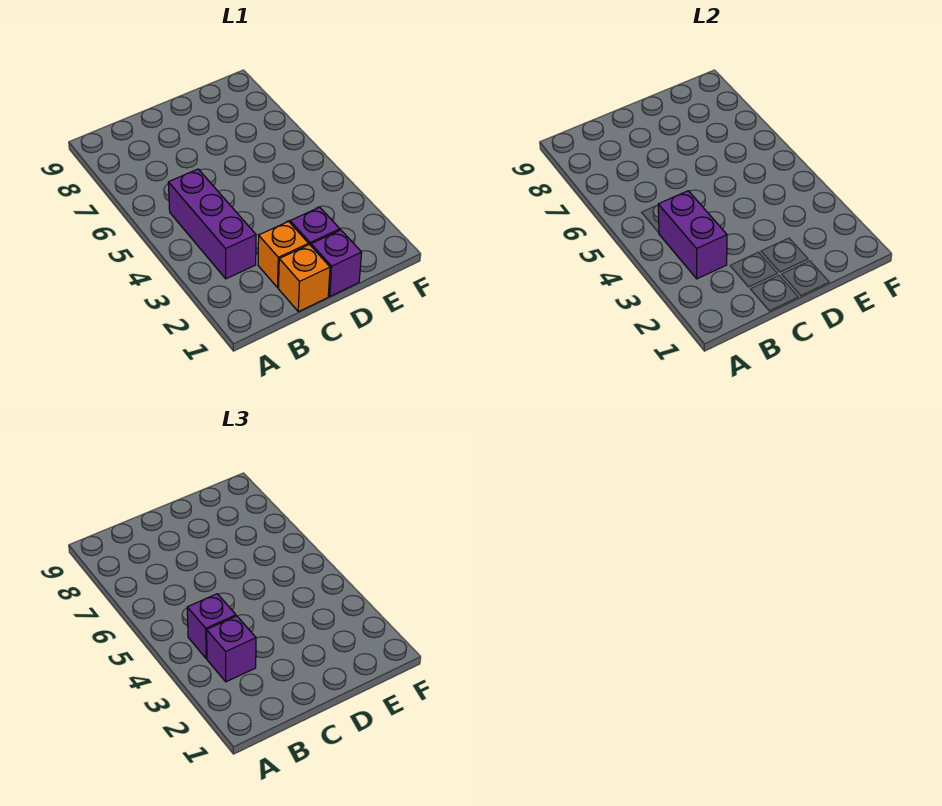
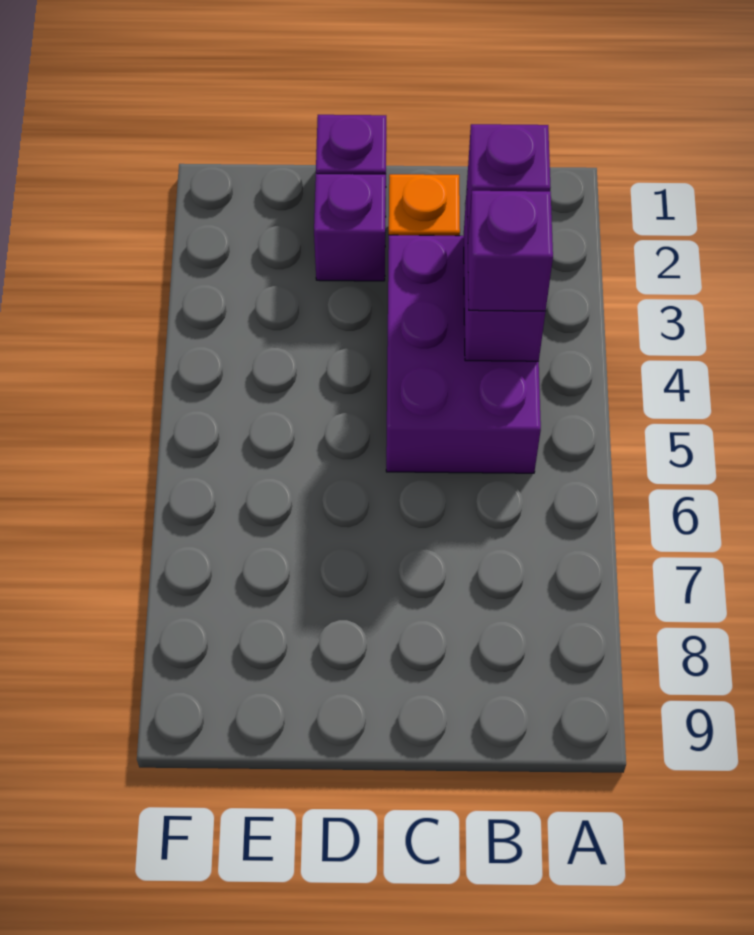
purple brick B3:B5 level 1 -> purple brick B3:C5 level 1
orange brick C1 level 1 -> none

